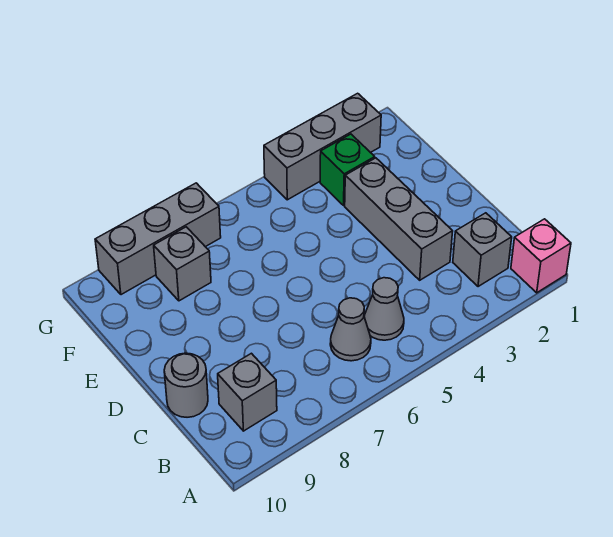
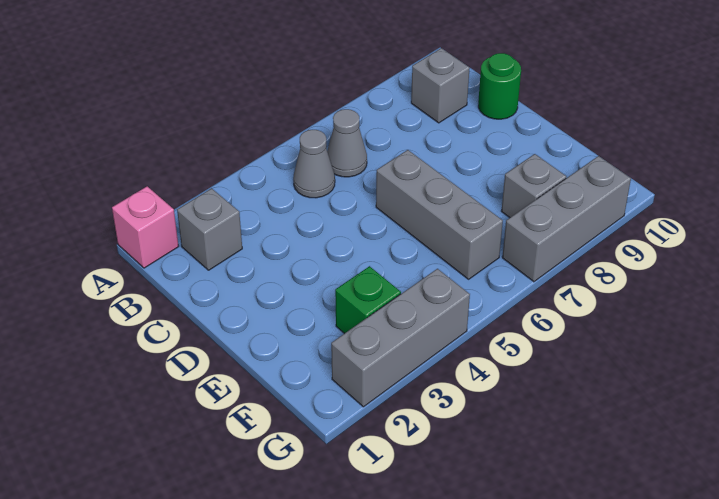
grey brick C3:E3 level 1 -> grey brick D6:F6 level 1
grey round brick C10 level 1 -> green round brick C10 level 1

